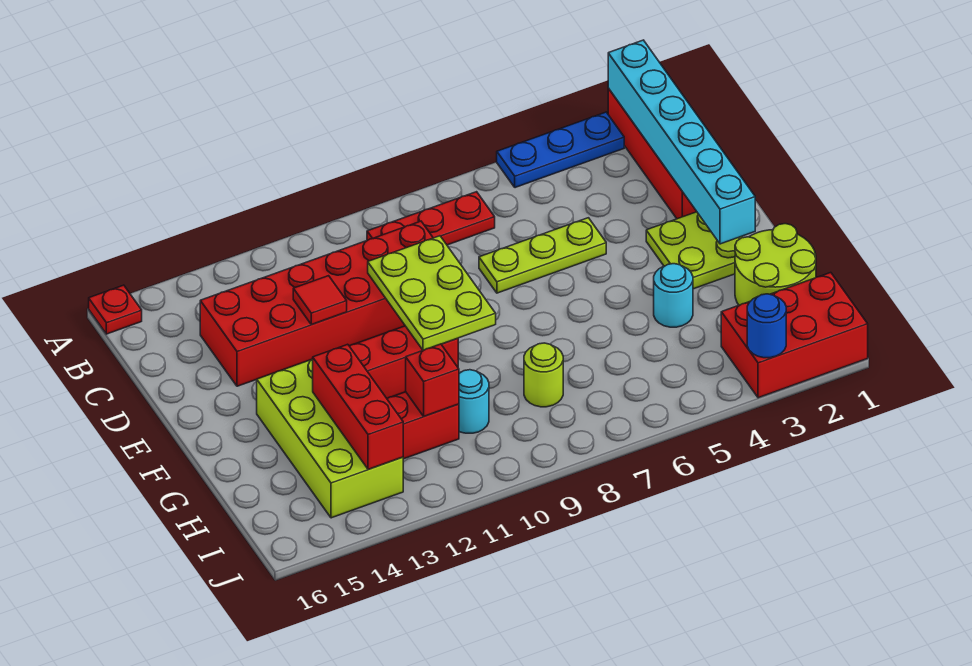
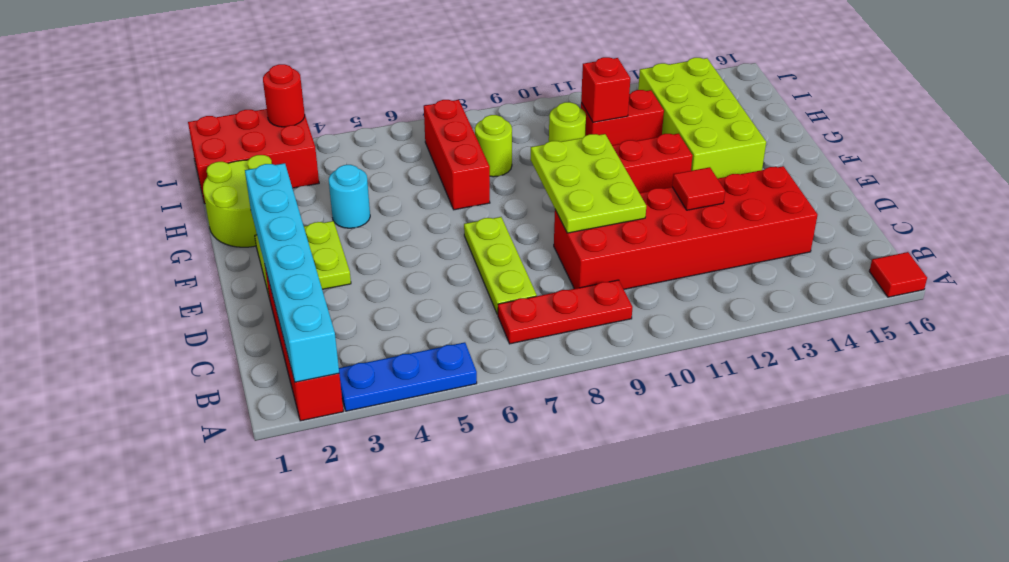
red plate A16 level 1 -> red tile A16 level 1
lime plate D5:D7 level 1 -> lime plate C7:E7 level 1
red brick G13:I13 level 2 -> red brick G7:I7 level 1
cyan round brick H10 level 1 -> lime round brick H10 level 1
blue round brick J3 level 2 -> red round brick J3 level 2

